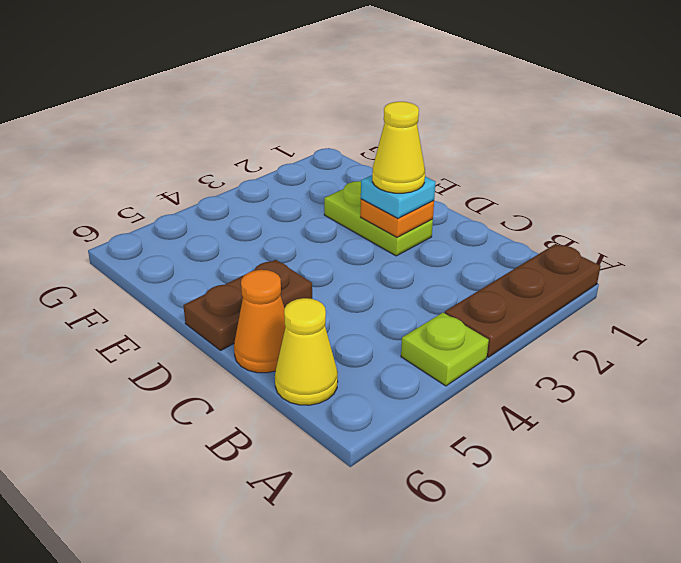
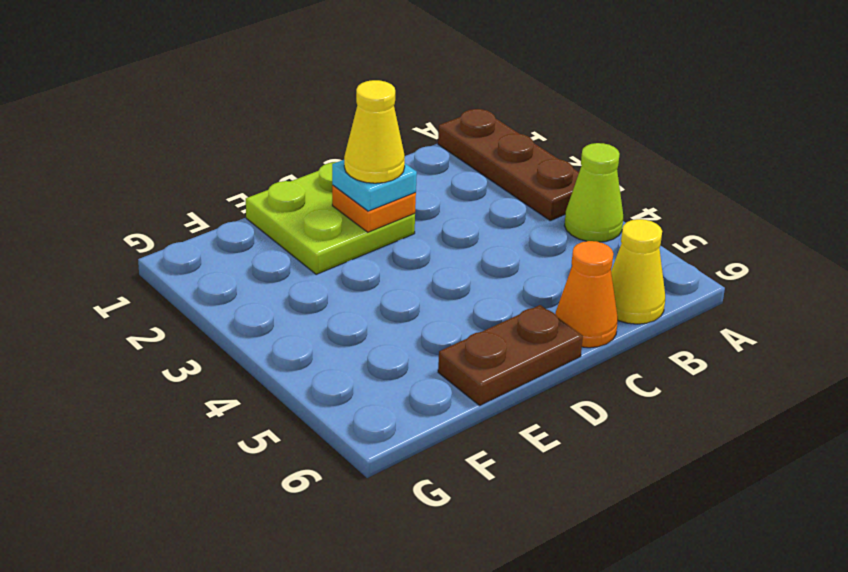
lime plate A4 level 1 -> lime cone A4 level 1
lime plate D2:E2 level 1 -> lime plate D1:E2 level 1
brown plate D5:D6 level 1 -> brown plate D6:E6 level 1

